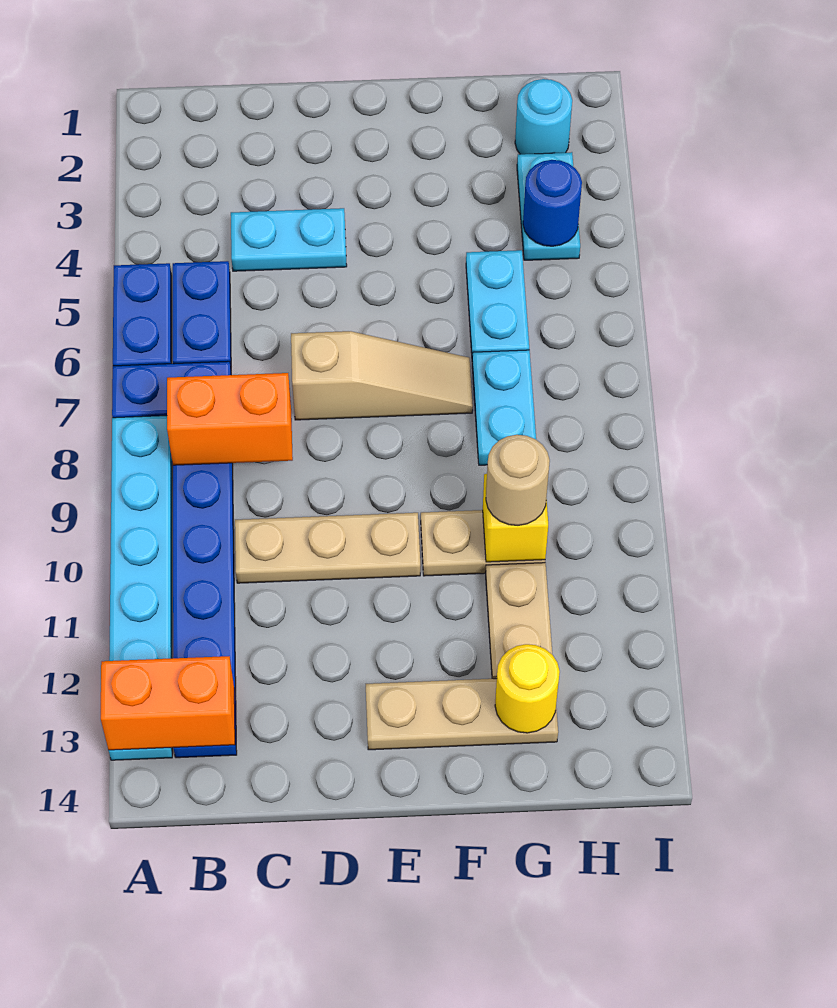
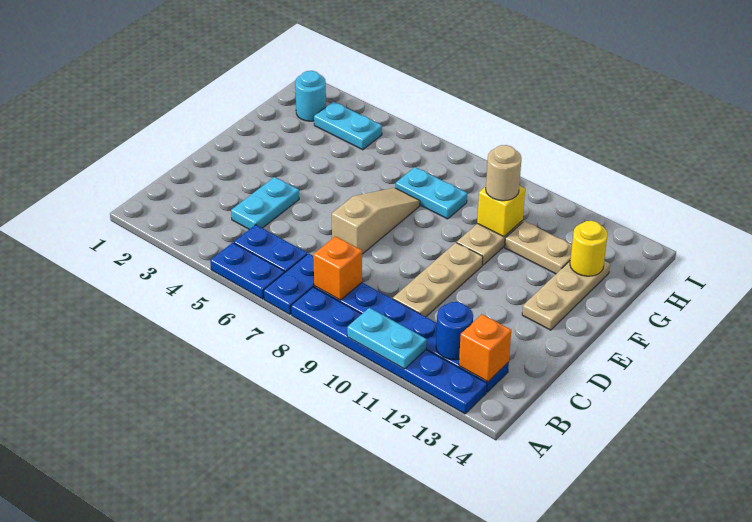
cyan plate A8:A13 level 1 -> blue plate A8:A13 level 1
orange brick A13:B13 level 2 -> orange brick B13 level 2
orange brick B8:C8 level 2 -> orange brick B8 level 2
cyan plate G5:G6 level 1 -> cyan plate A10:A11 level 2
blue round brick H4 level 2 -> blue round brick B12 level 2

